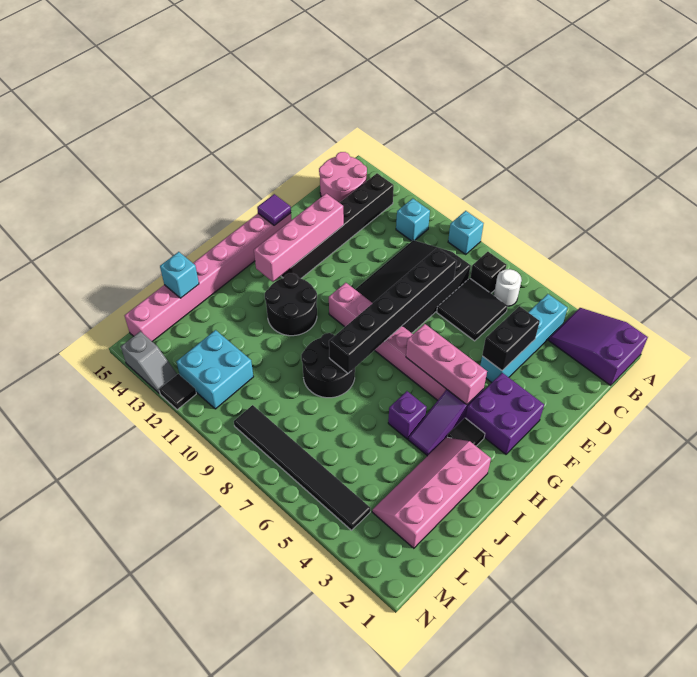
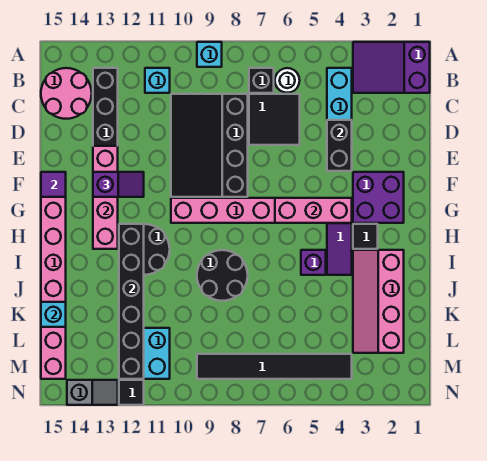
black brick D8:I8 level 2 -> black brick H12:M12 level 2
none -> purple slope F12:F13 level 3 top 13

